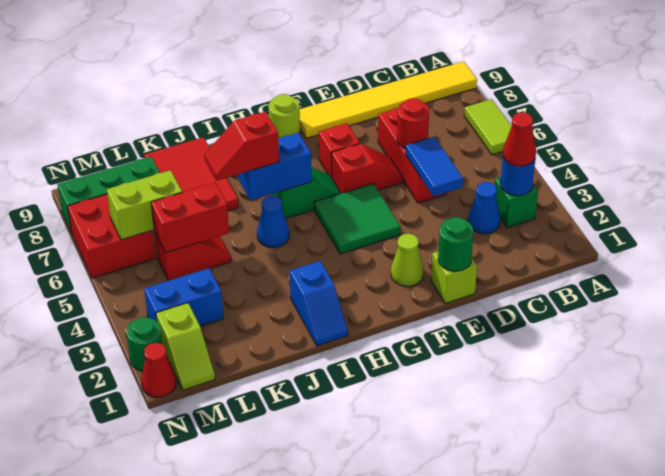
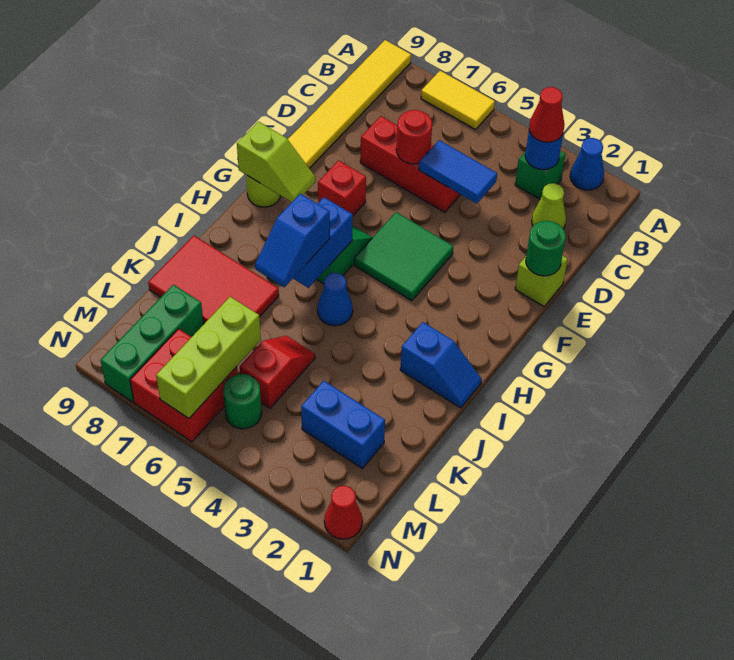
lime tile A6:A7 level 1 -> yellow tile A6:A7 level 1
blue cone C3 level 1 -> blue cone A2 level 1
red slope E6:F6 level 1 top F -> none
lime cone F2 level 1 -> lime cone C2 level 1
red slope I6:J6 level 3 top I -> blue slope I6:J6 level 3 top I
red brick K5:L5 level 2 -> none
blue brick L3:M3 level 1 -> blue brick L2:L3 level 1
lime brick L6:M6 level 2 -> lime brick L6:N6 level 2
lime slope M1:M2 level 1 top 2 -> lime slope G8:G9 level 2 top 9
green round brick N2 level 1 -> green round brick M5 level 1

